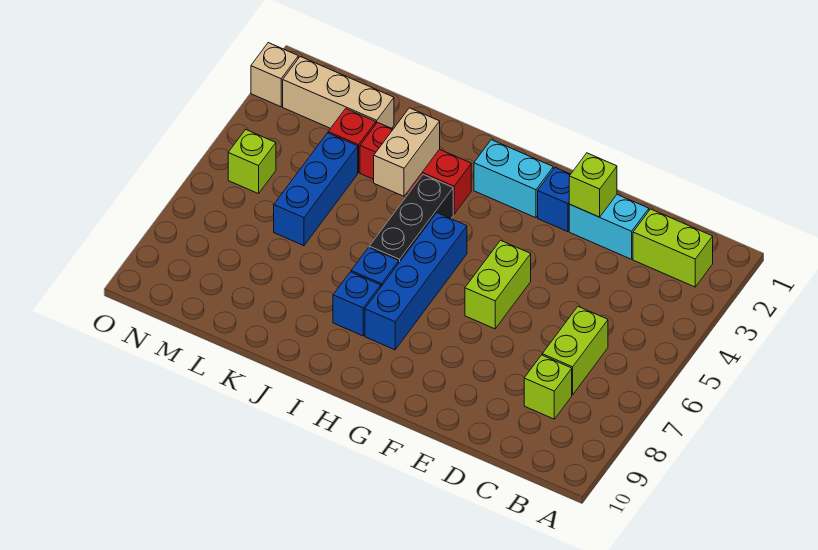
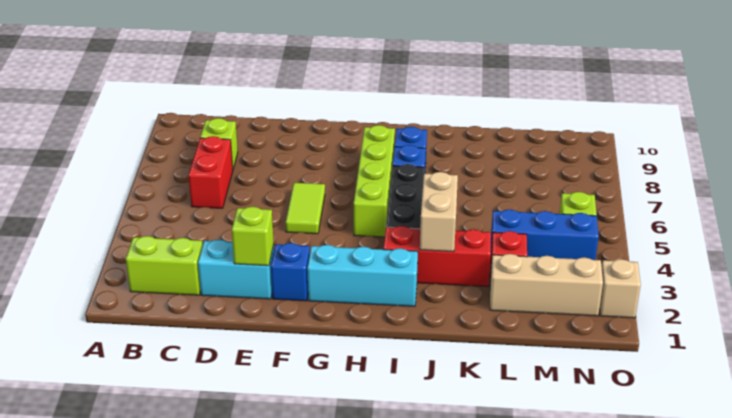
lime brick C6:C7 level 1 -> red brick C6:C7 level 1
lime brick F5:F6 level 1 -> lime tile F5:F6 level 1
cyan brick G2:H2 level 1 -> cyan brick G2:I2 level 1
blue brick H5:H8 level 1 -> lime brick H5:H8 level 1
blue brick L4:L6 level 1 -> blue brick L4:N4 level 1

